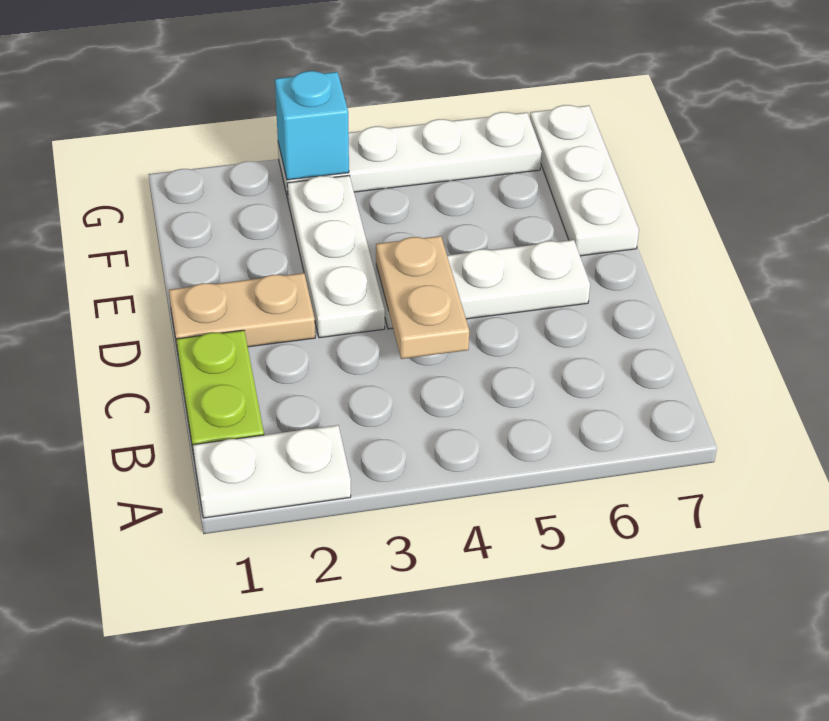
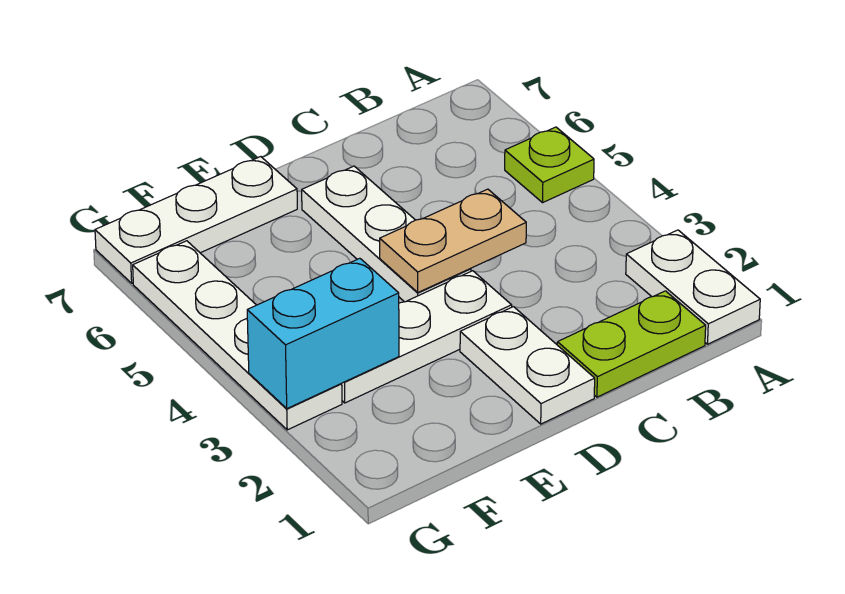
none -> lime plate A5 level 1
tan plate D1:D2 level 1 -> white plate D1:D2 level 1
cyan brick G3 level 2 -> cyan brick F3:G3 level 2

